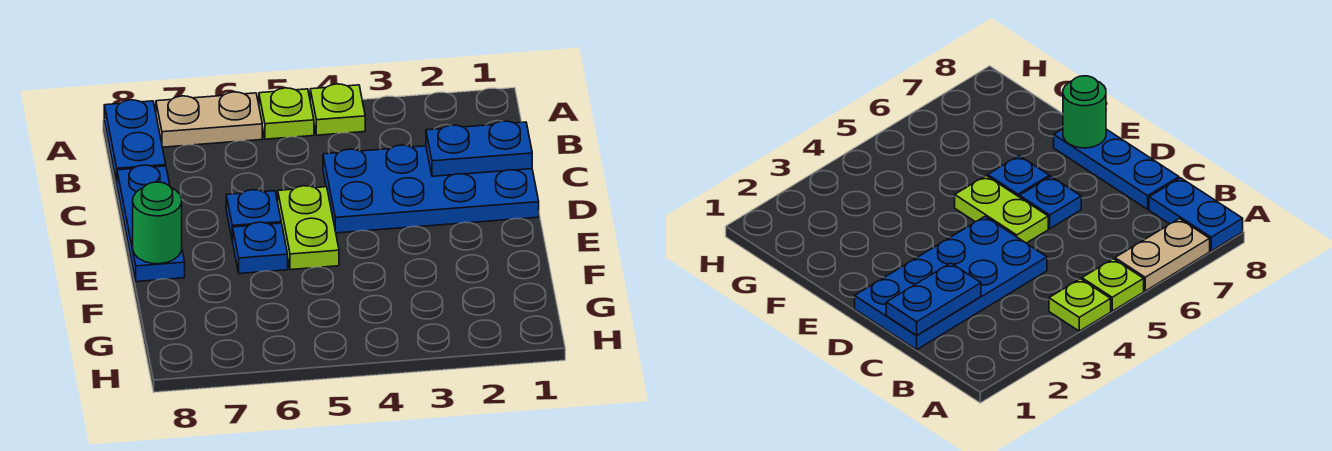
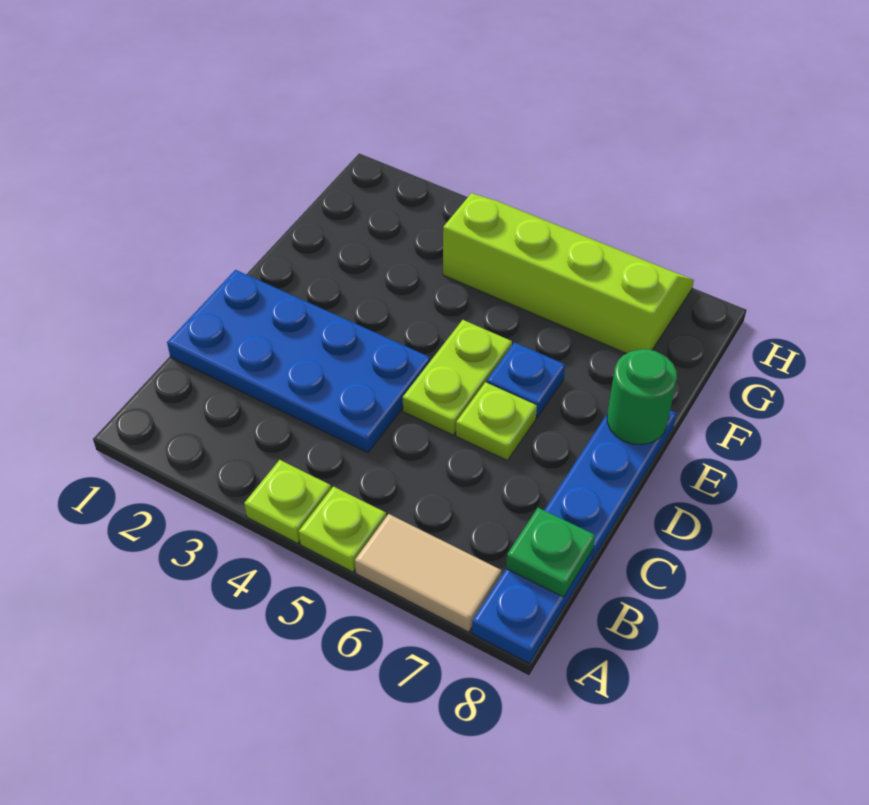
tan plate A6:A7 level 1 -> tan tile A6:A7 level 1
none -> green plate B8 level 2
blue plate C1:C2 level 2 -> none
blue plate D6 level 1 -> lime plate D6 level 1
none -> lime slope G4:H7 level 1 top G

